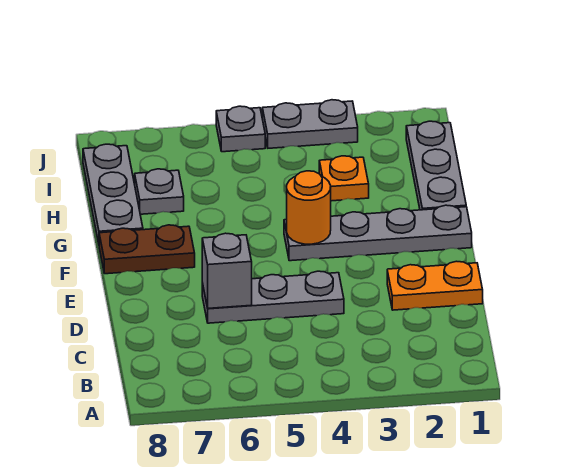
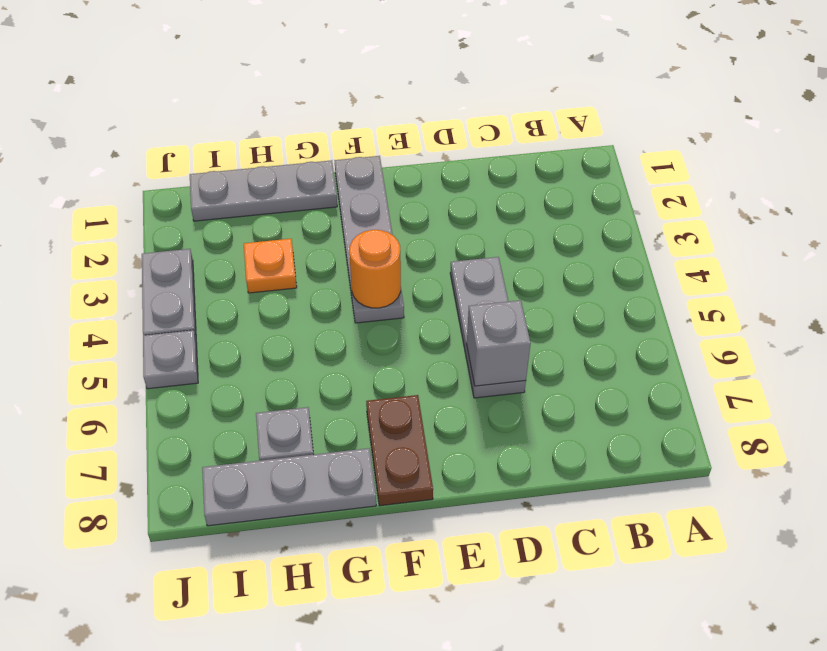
orange plate D1:D2 level 1 -> none

